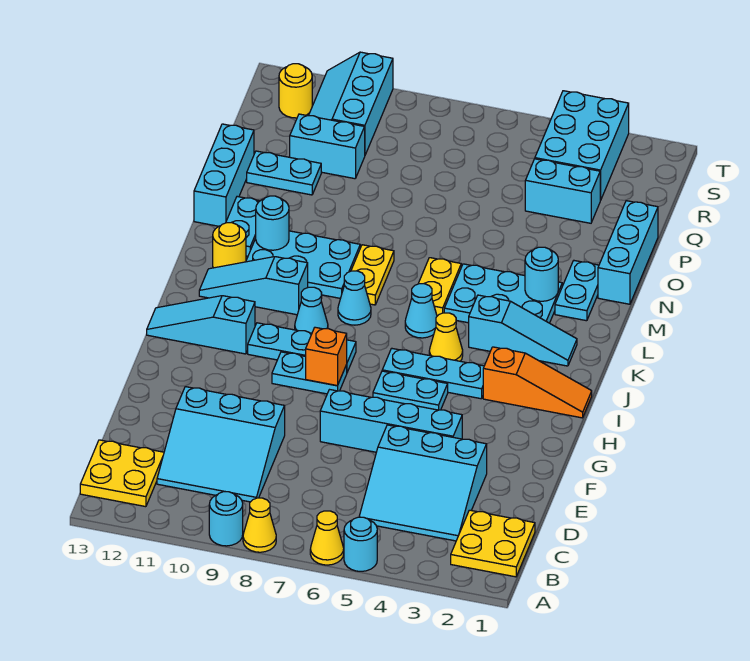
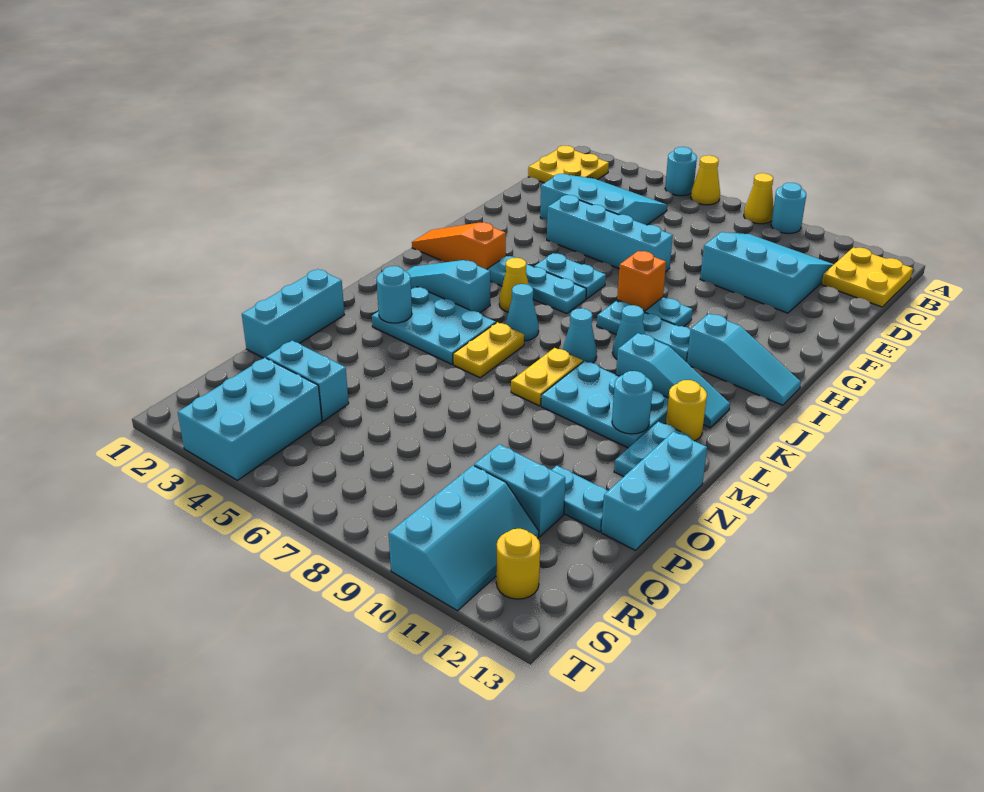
cyan plate M2:N2 level 1 -> none

